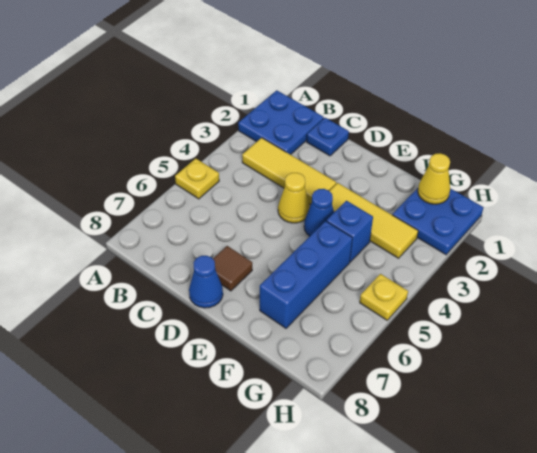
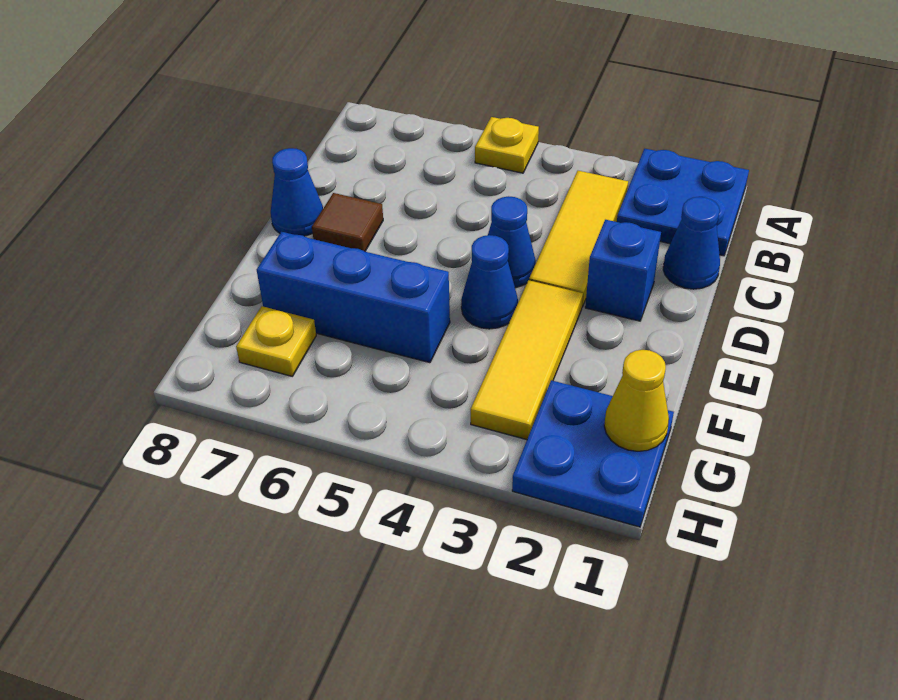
blue plate C1 level 1 -> blue cone C1 level 1
yellow cone D4 level 1 -> blue cone D4 level 1
blue brick F4 level 1 -> blue brick D2 level 1
yellow plate H5 level 1 -> yellow plate G7 level 1

